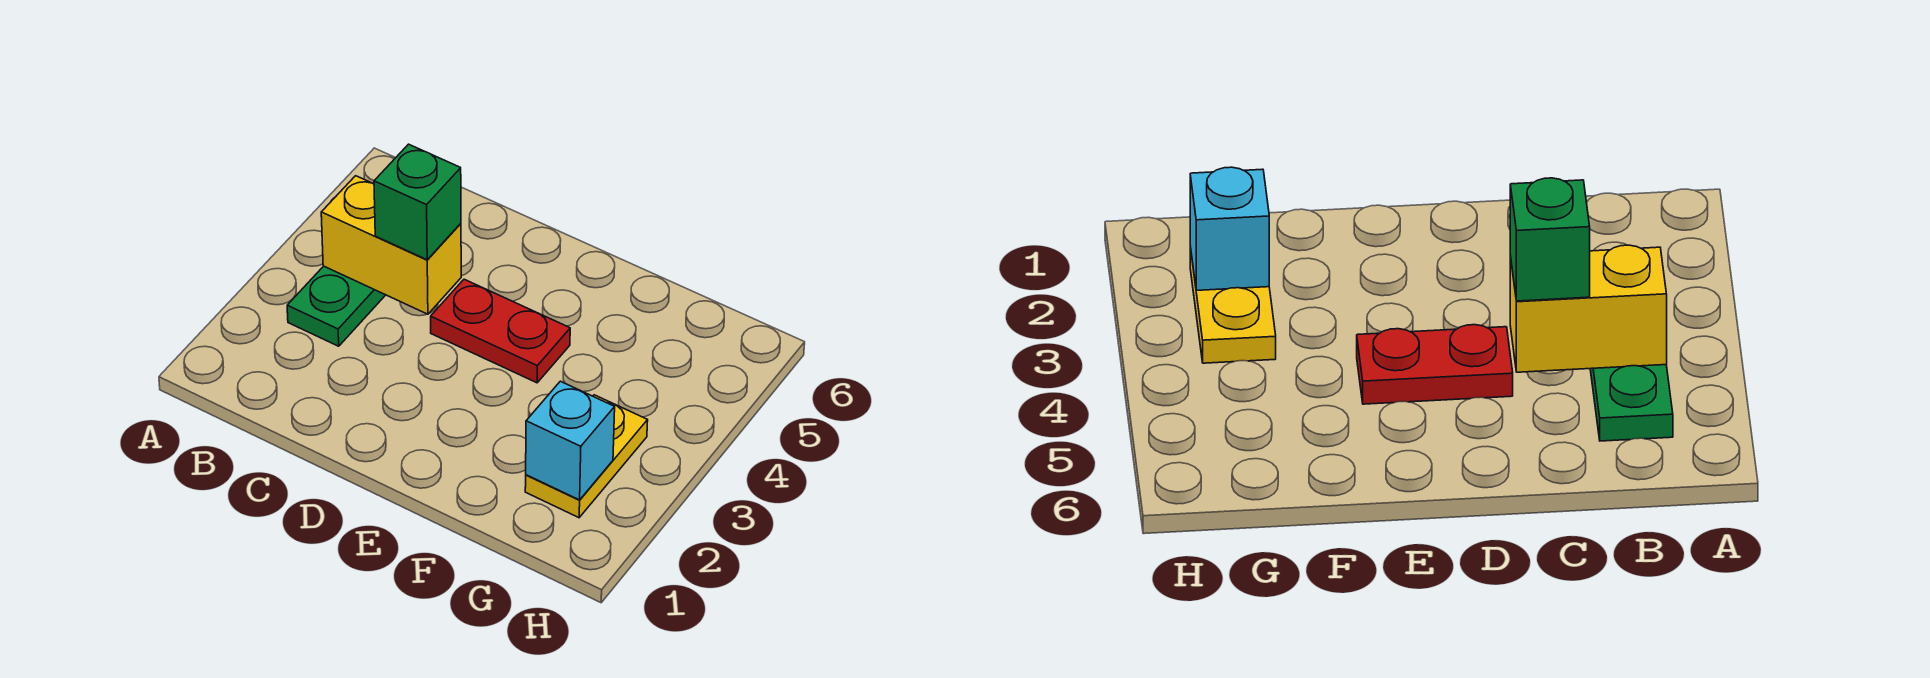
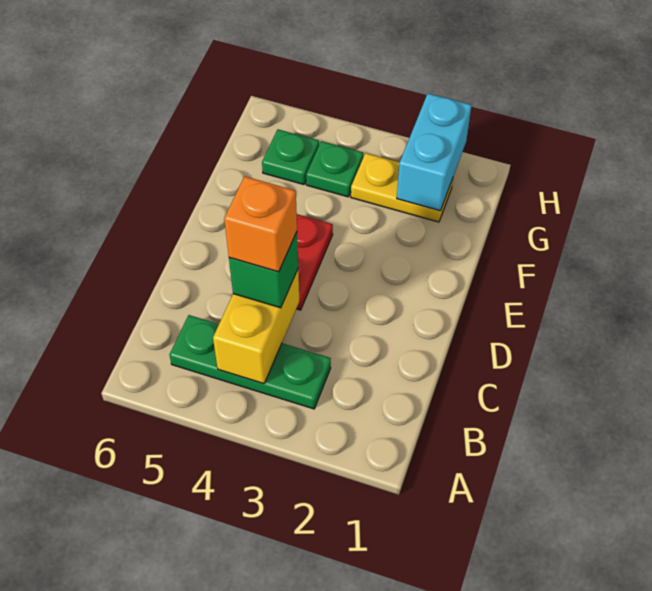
none -> orange brick C4 level 4
cyan brick G2 level 2 -> cyan brick G2:H2 level 2
none -> green plate G4 level 1
none -> green plate G5 level 1

